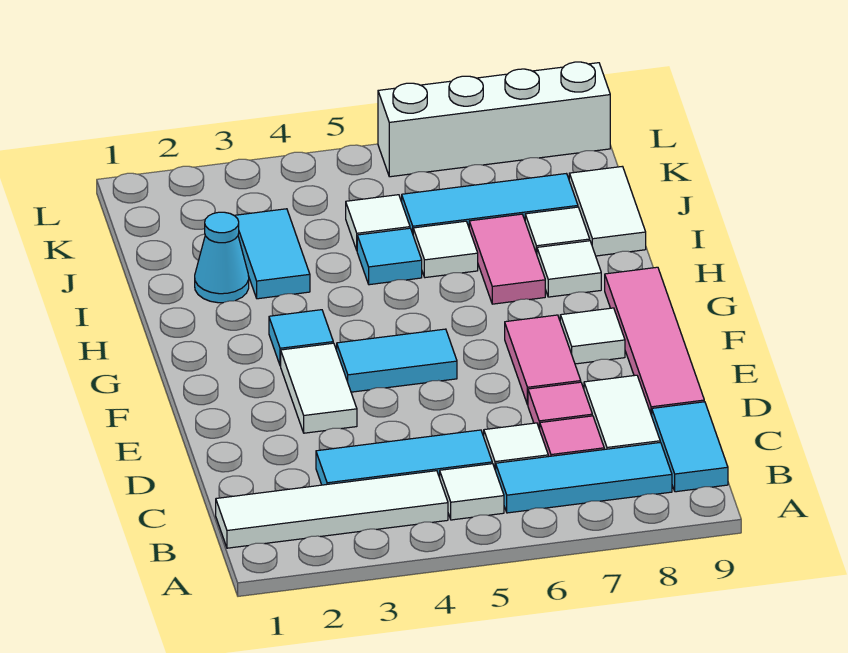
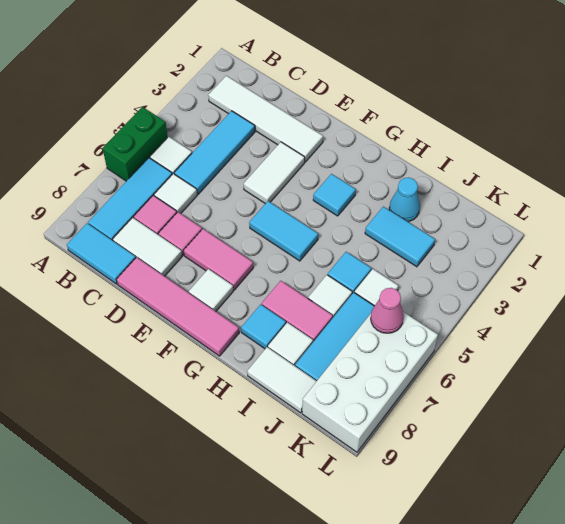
none -> green brick A5:A6 level 1
white tile B1:B4 level 1 -> white tile B2:E2 level 1
white tile E3:F3 level 1 -> white tile E3:E4 level 1
cyan tile F4:F5 level 1 -> cyan tile F5:G5 level 1
white tile H8 level 1 -> cyan tile H8 level 1
none -> pink cone K6 level 2
white brick L6:L9 level 1 -> white brick K6:L9 level 1

